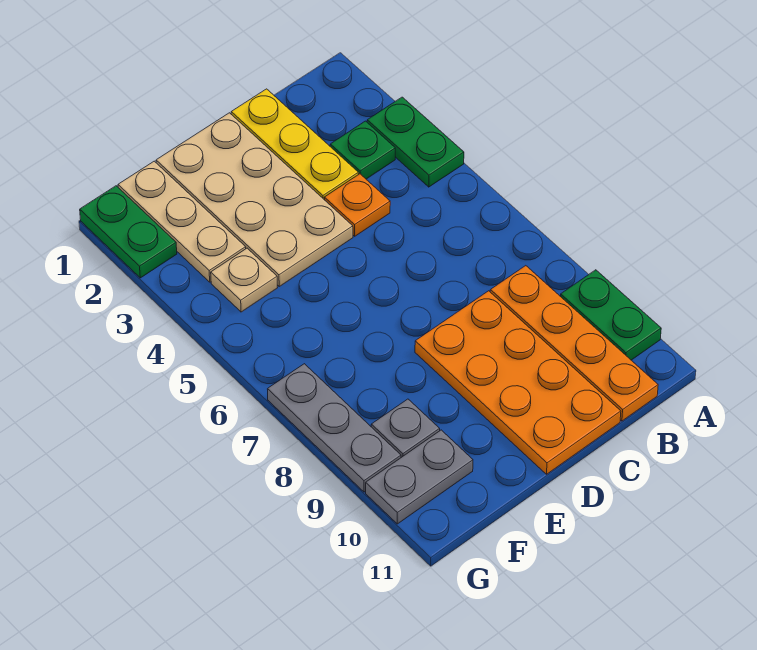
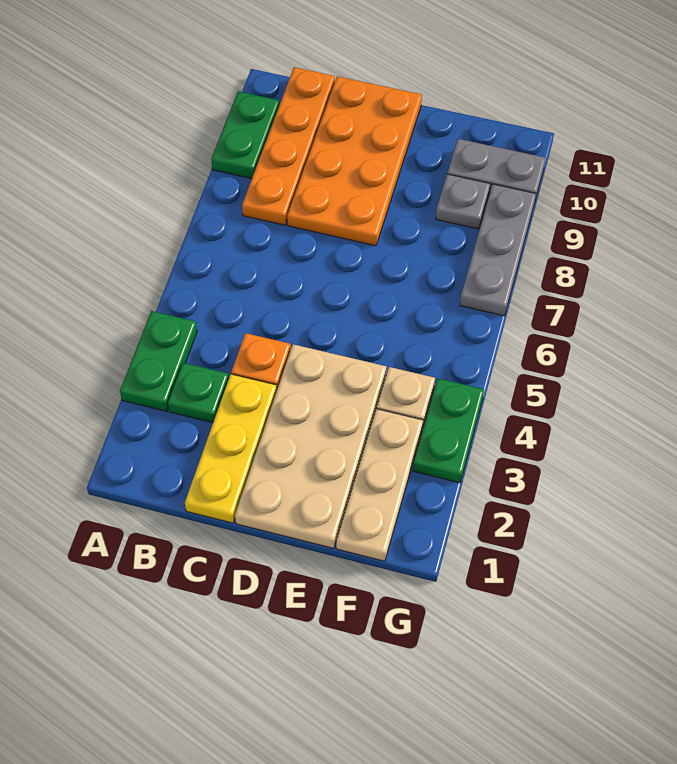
green plate G1:G2 level 1 -> green plate G3:G4 level 1

